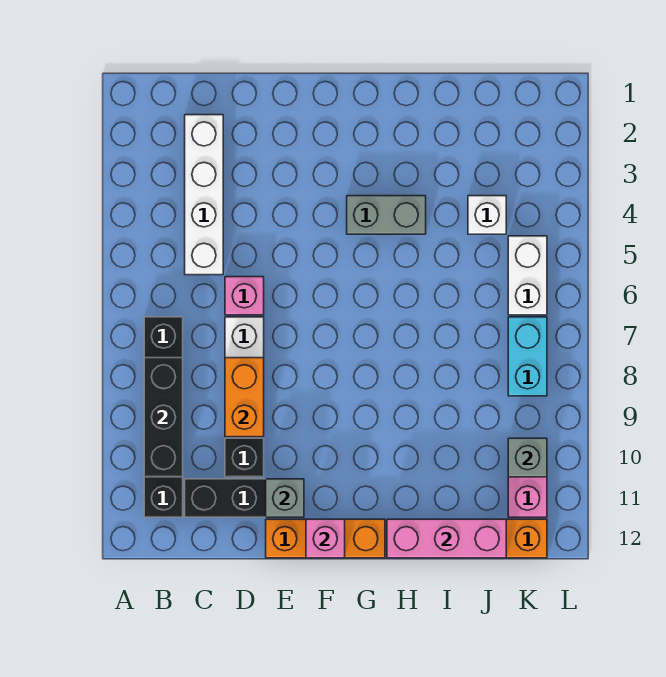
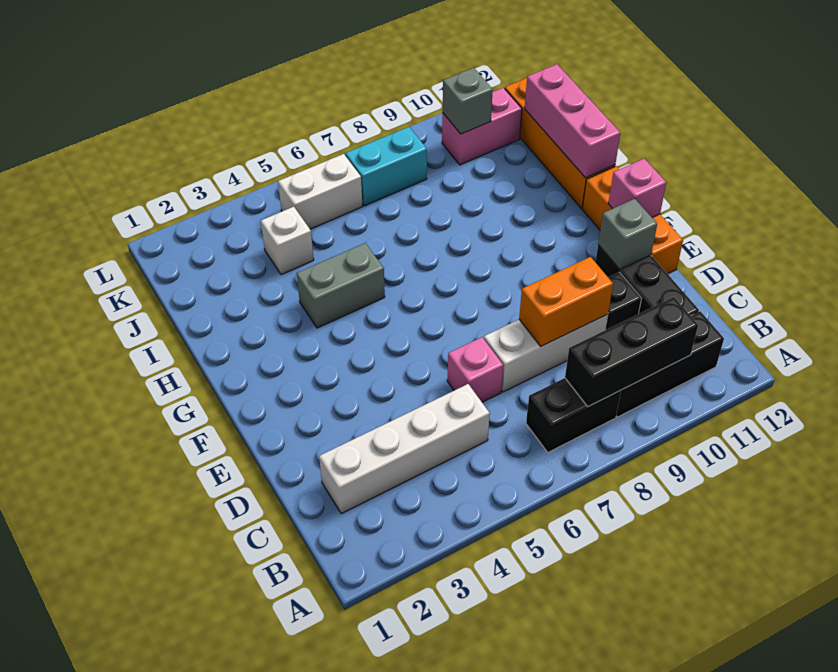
grey brick G4:H4 level 1 -> grey brick H4:H5 level 1

